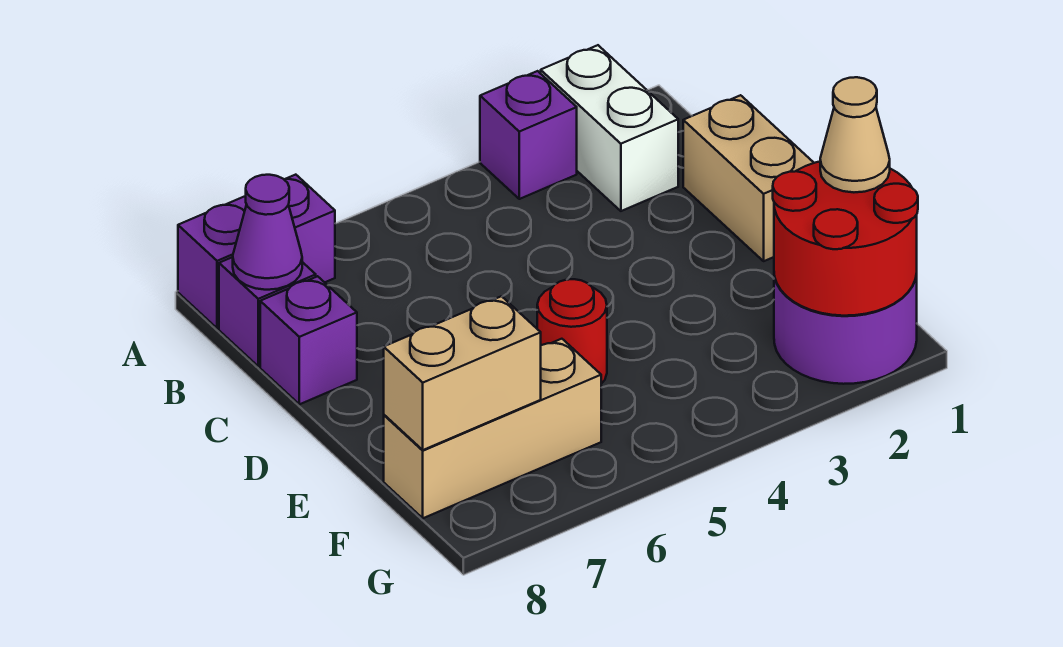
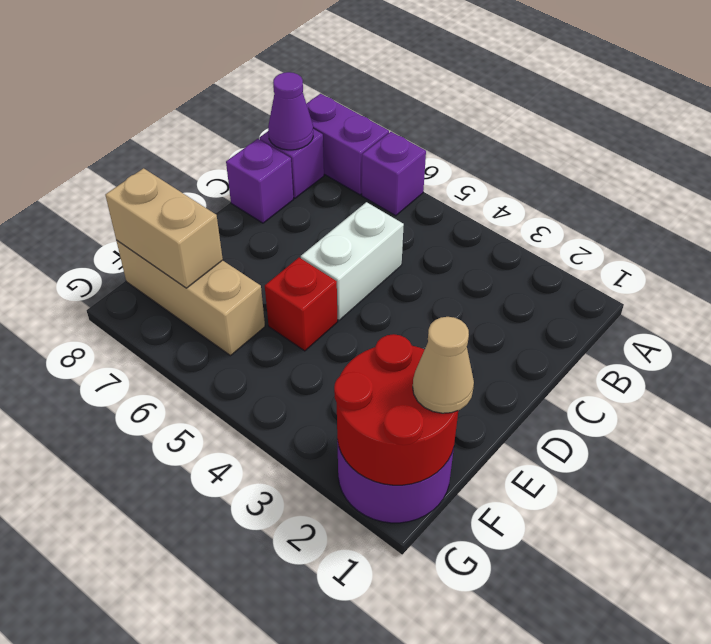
white brick A2:B2 level 1 -> white brick C5:D5 level 1
purple brick A3 level 1 -> purple brick A6 level 1
tan brick C1:D1 level 1 -> none
red round brick E5 level 1 -> red brick E5 level 1

